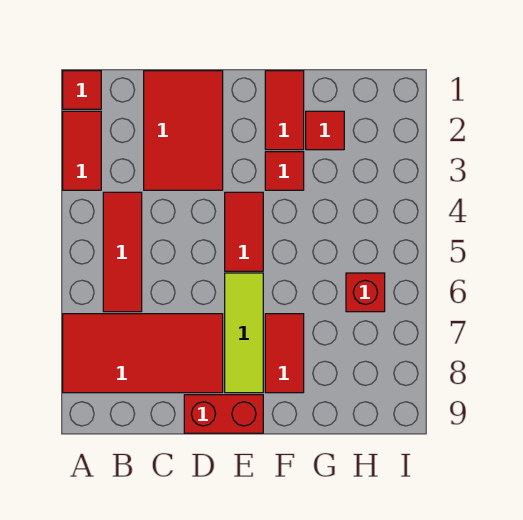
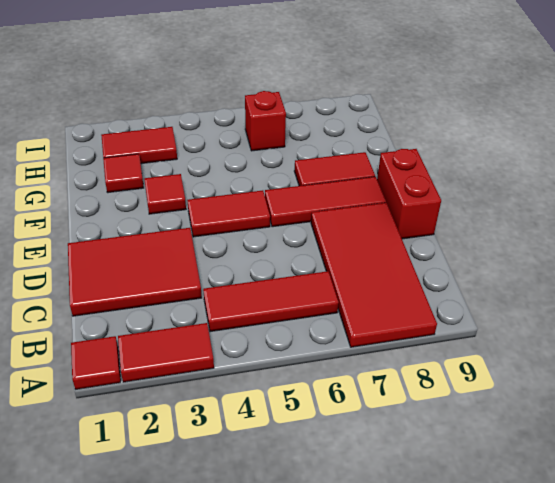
lime tile E6:E8 level 1 -> red tile E6:E8 level 1
red tile F1:F2 level 1 -> red tile H2:H3 level 1

